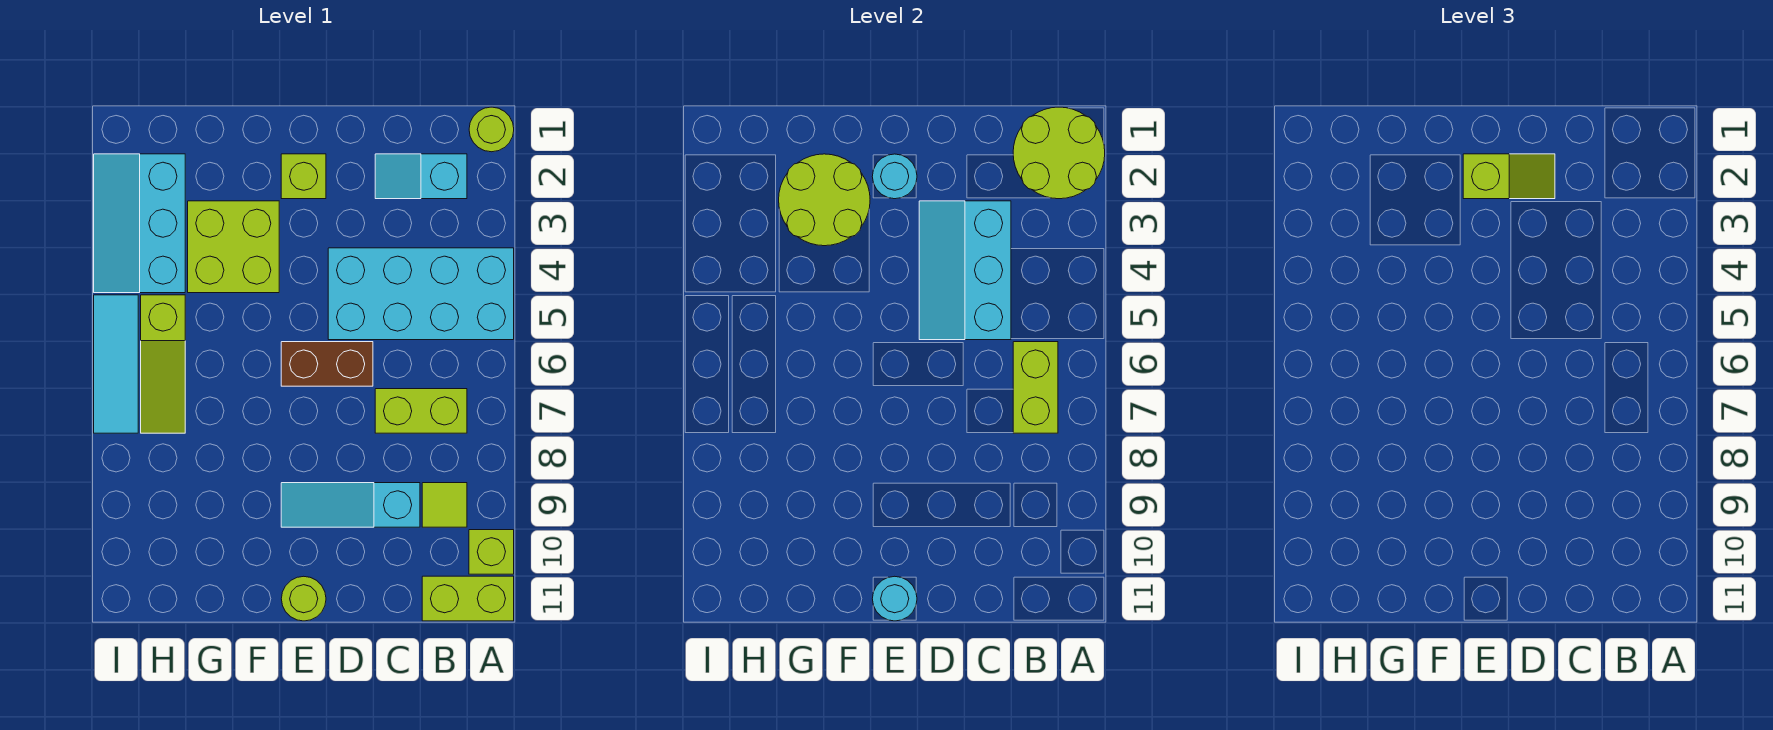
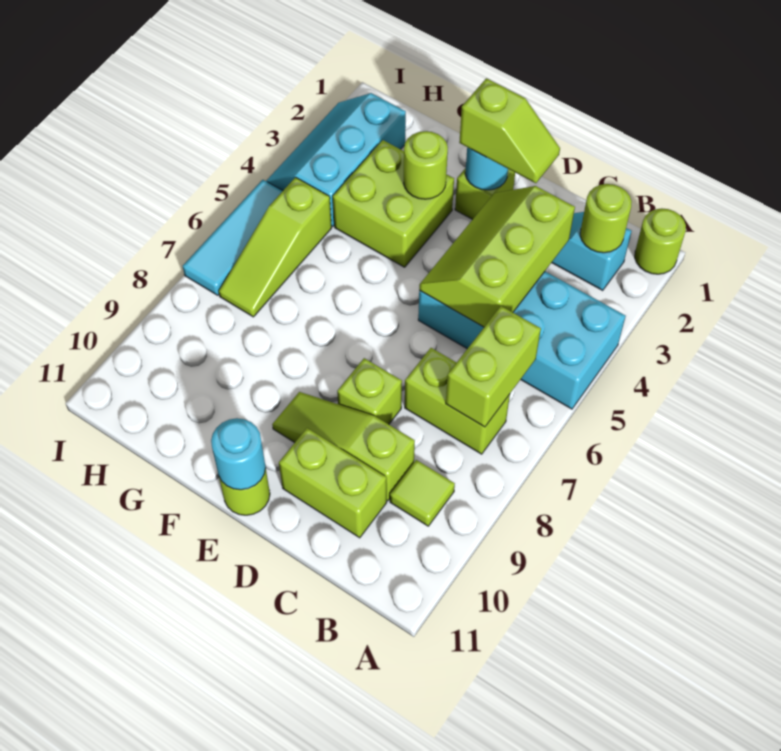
lime round brick A1:B2 level 2 -> lime round brick B2 level 2
lime brick A10 level 1 -> lime brick D8 level 1
lime brick A11:B11 level 1 -> lime brick C10:D10 level 1
cyan slope C3:D5 level 2 top C -> lime slope C3:D5 level 2 top C
cyan slope C9:E9 level 1 top C -> lime slope C9:E9 level 1 top C
brown brick D6:E6 level 1 -> none
lime round brick F2:G3 level 2 -> lime round brick F3 level 2

